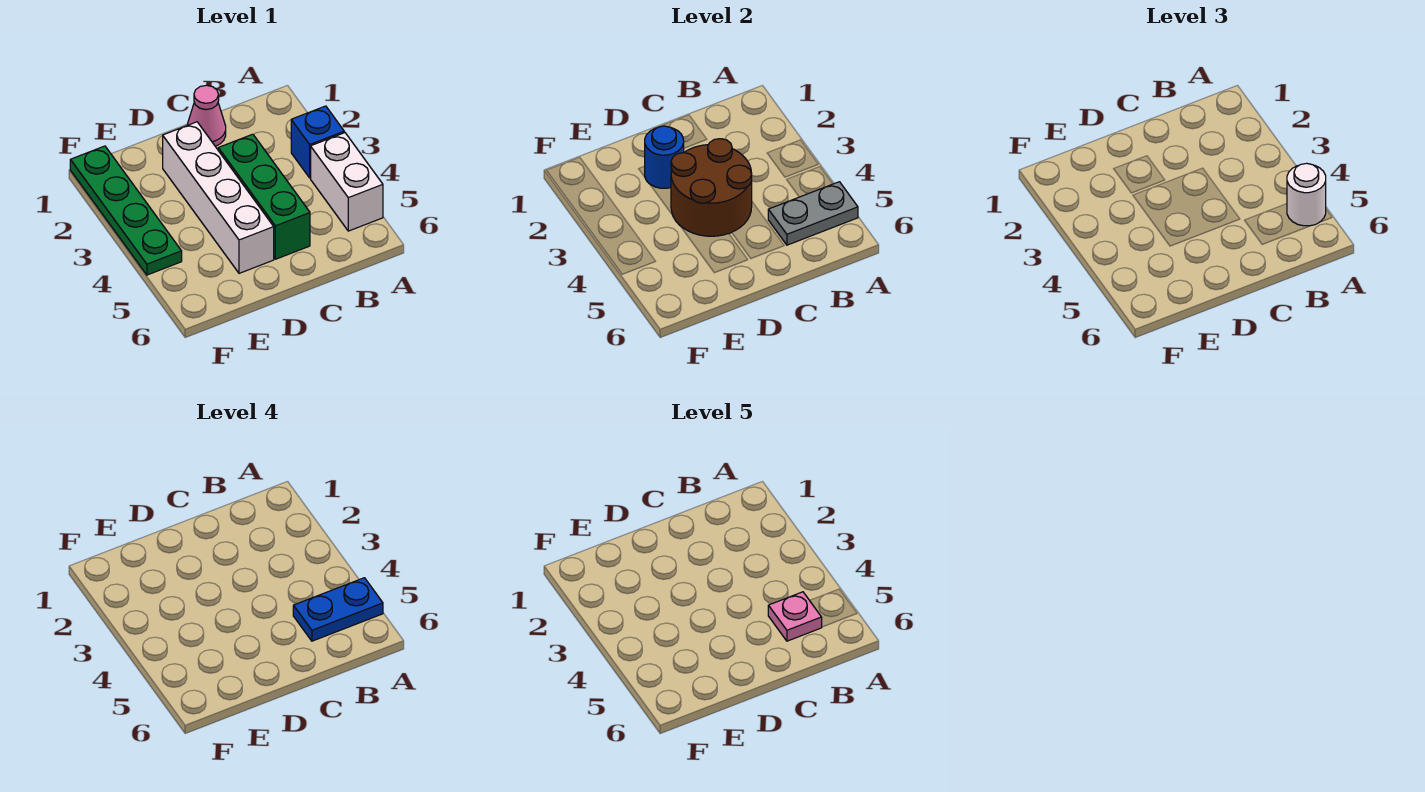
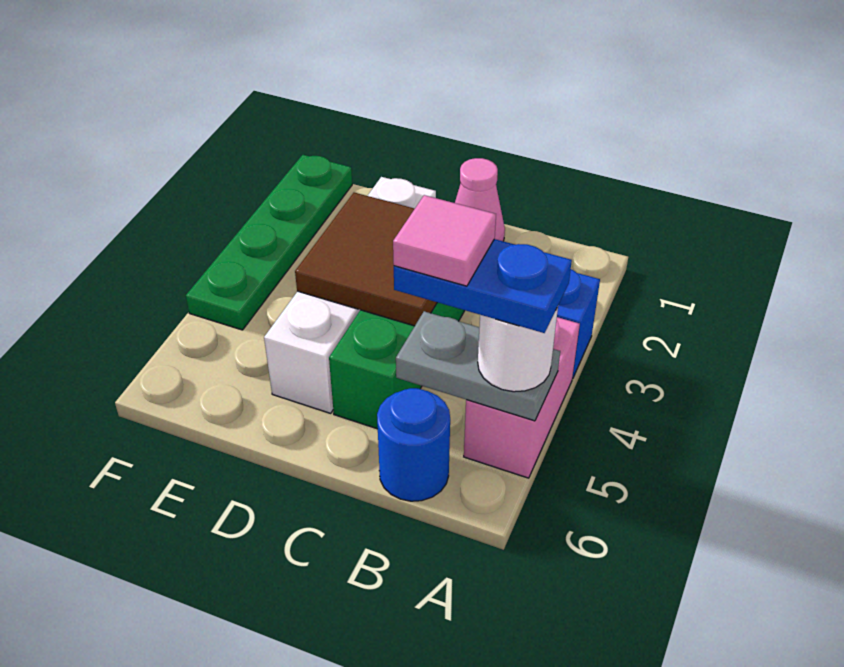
white brick A4:A5 level 1 -> pink brick A4:A5 level 1
pink plate B5 level 5 -> pink tile B5 level 5
brown round brick C3:D4 level 2 -> brown tile C3:D4 level 2
blue round brick D2 level 2 -> blue round brick B6 level 1

